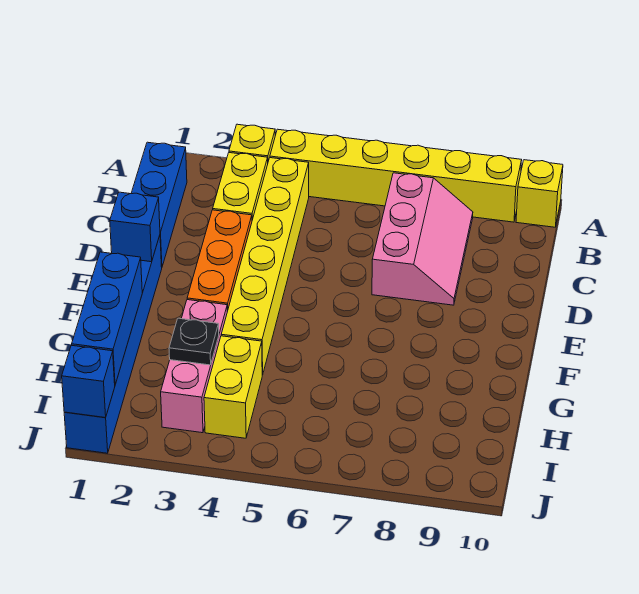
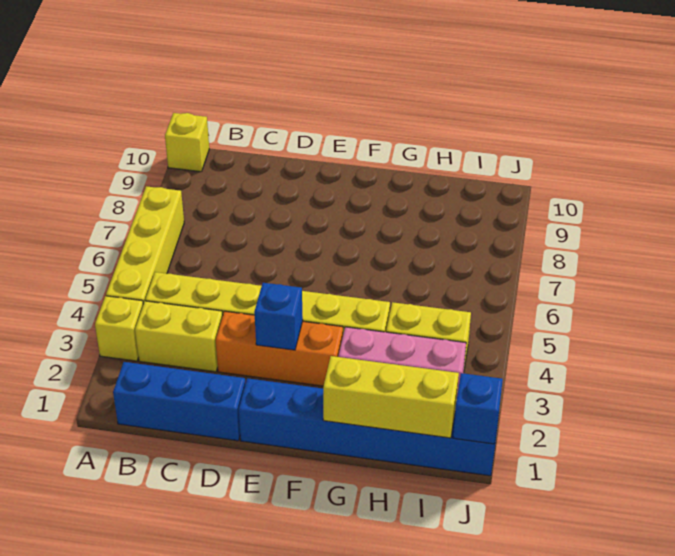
yellow brick A4:A9 level 1 -> yellow brick A4:A7 level 1
pink slope B7:D8 level 1 top 7 -> none
blue brick E1 level 2 -> blue brick E3 level 2
blue brick G1:I1 level 2 -> yellow brick G1:I1 level 2
black plate H3 level 2 -> none

